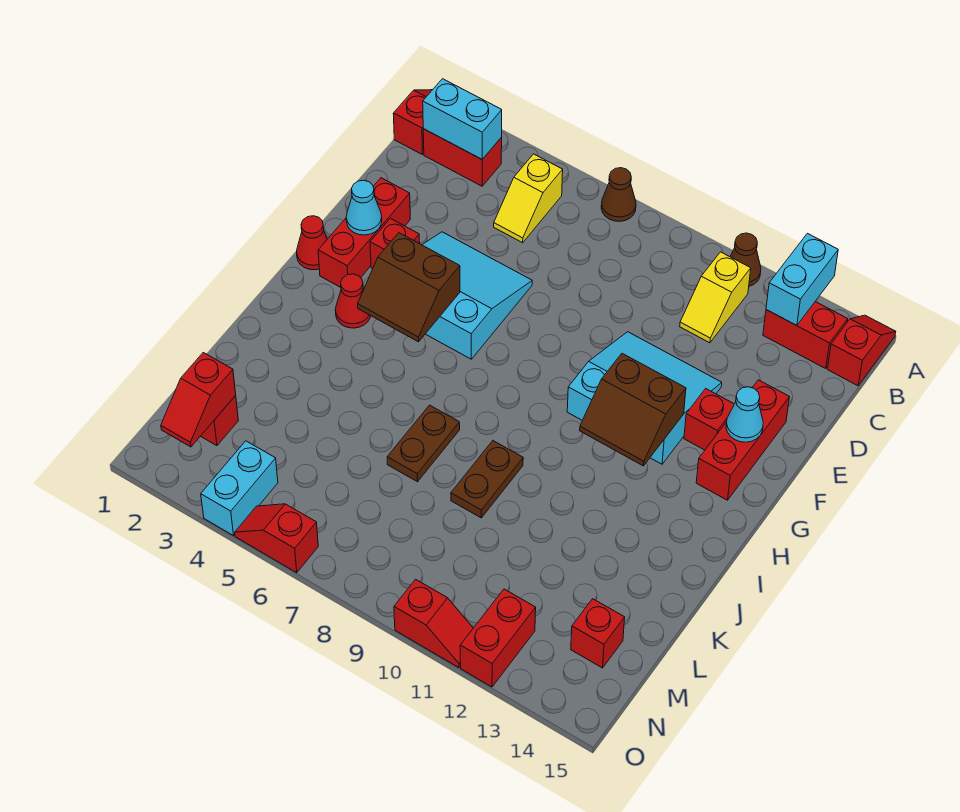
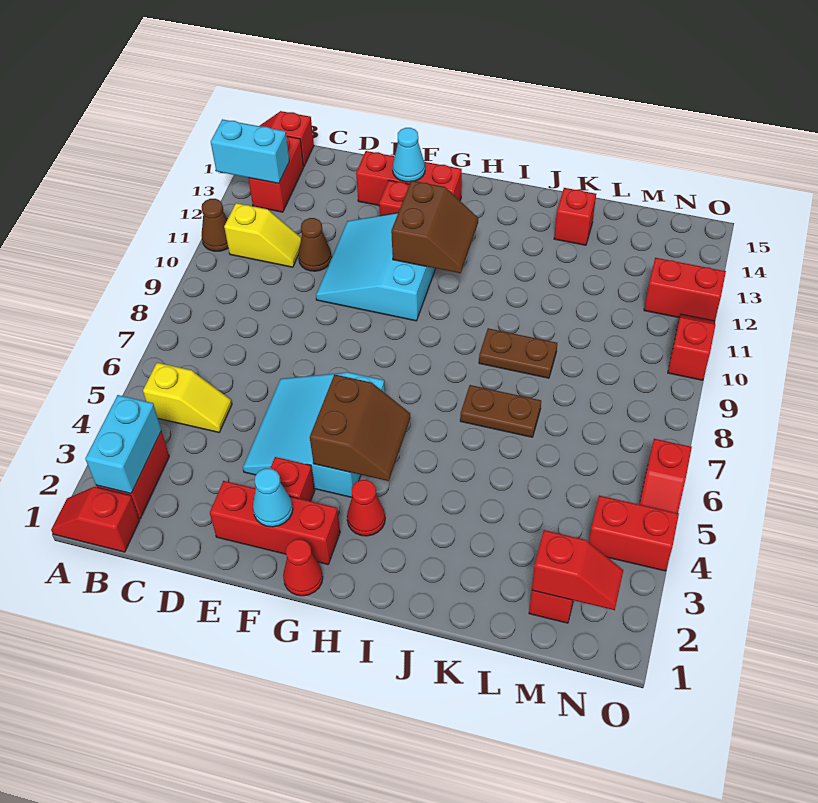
brown cone A7 level 1 -> brown cone D11 level 1
red brick M14 level 1 -> red brick K14 level 1
cyan brick N4:O4 level 1 -> red brick N4:O4 level 1

